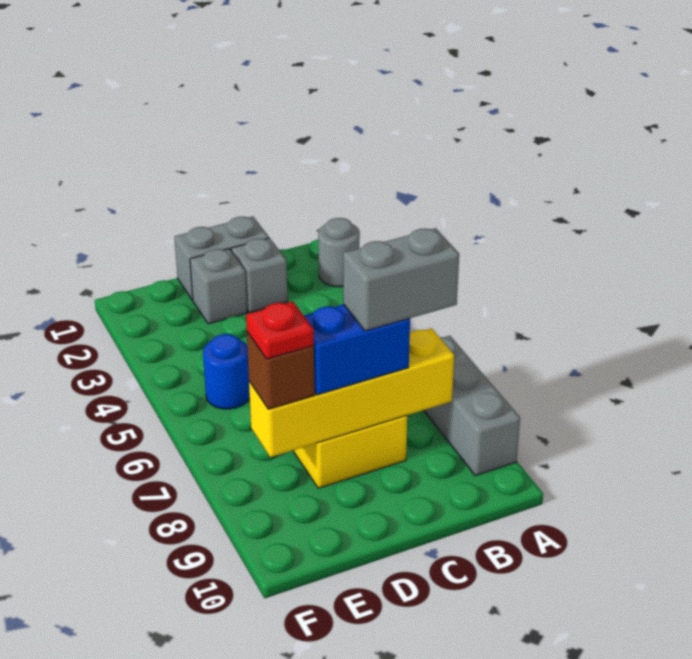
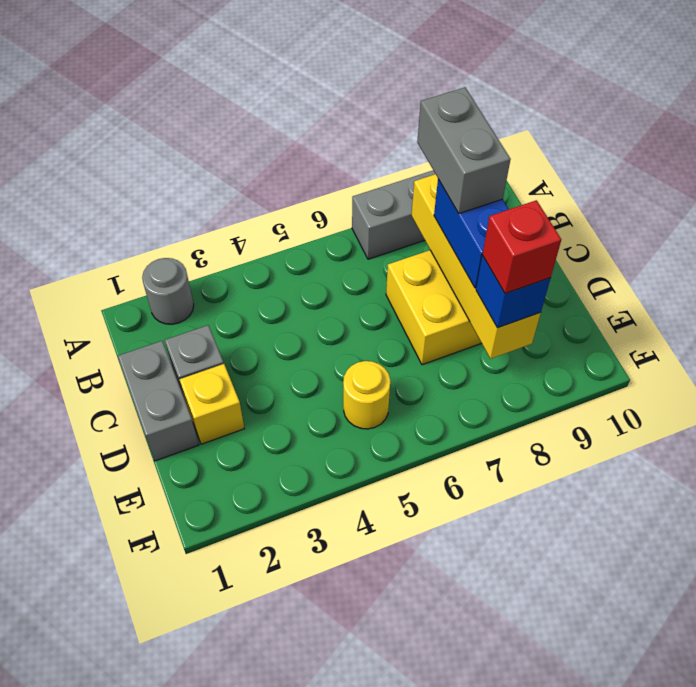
grey brick D2 level 1 -> yellow brick D2 level 1
blue round brick E5 level 1 -> yellow round brick E5 level 1
brown brick E8 level 3 -> blue brick E8 level 3
red plate E8 level 4 -> red brick E8 level 4

